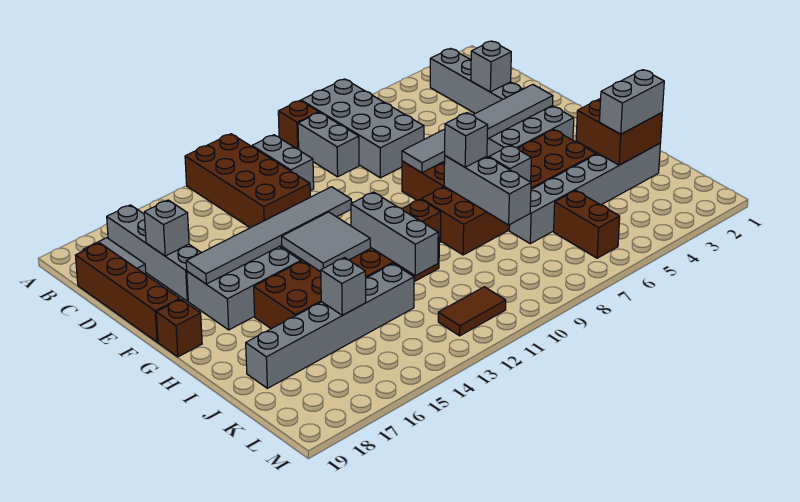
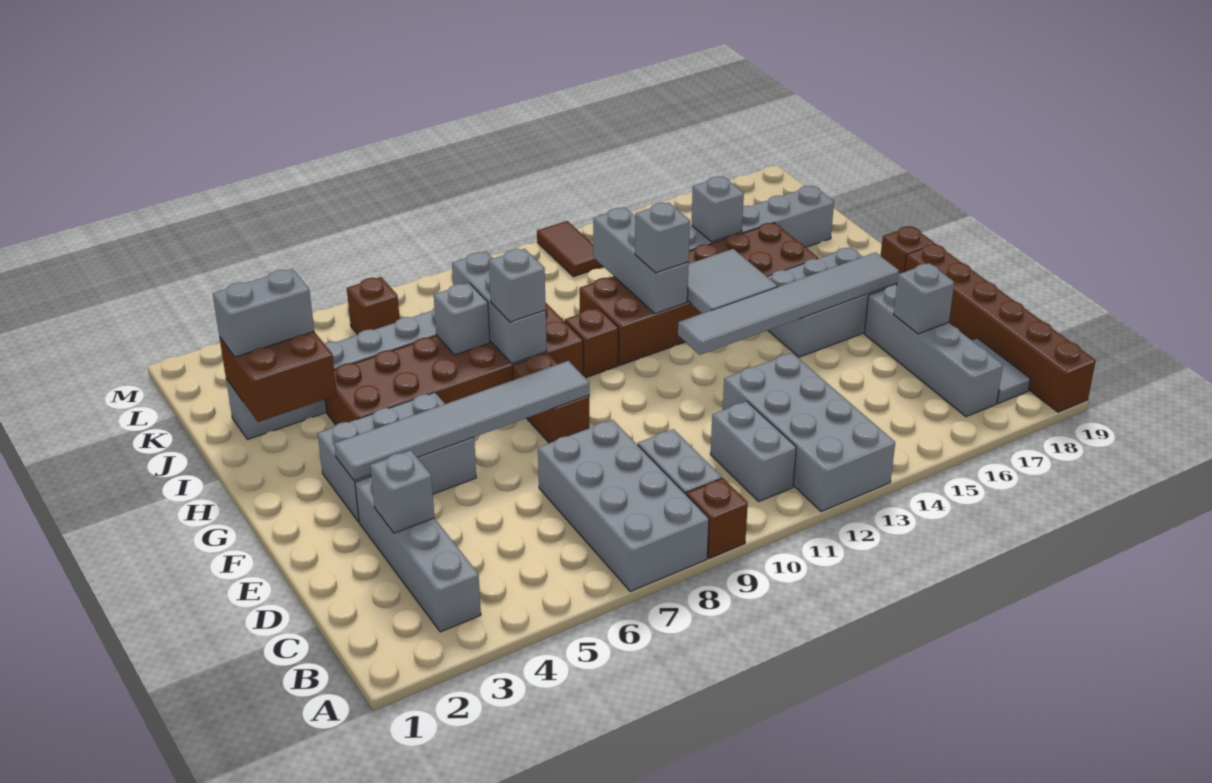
brown brick A12:D13 level 1 -> grey brick A12:D13 level 1
brown brick C19:F19 level 1 -> brown brick A19:F19 level 1
none -> grey brick H12 level 3
brown brick K6:L6 level 1 -> brown brick L6 level 1
brown tile L11:L12 level 1 -> brown tile L12:M12 level 1

